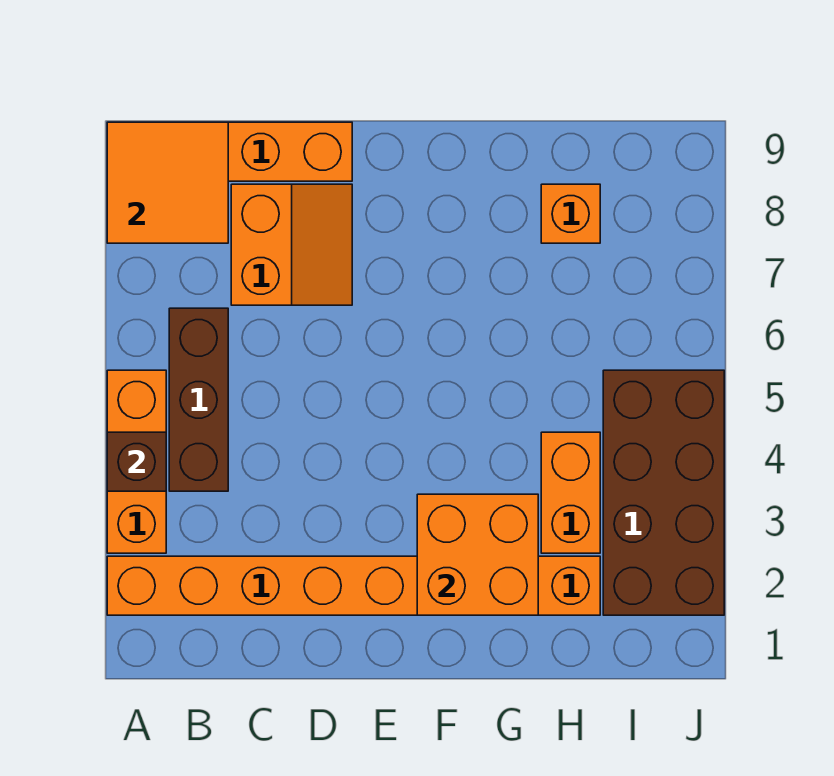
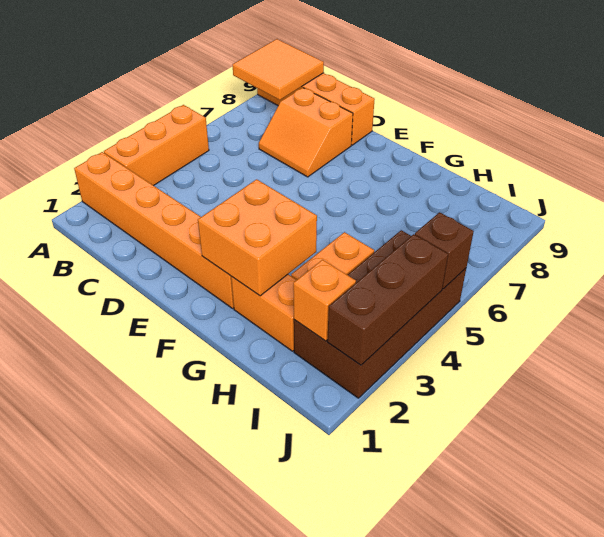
brown brick A4 level 2 -> brown brick J5 level 2
brown brick B4:B6 level 1 -> brown brick J2:J4 level 2
orange slope C7:D8 level 1 top C -> orange slope C7:D8 level 1 top 8
orange brick H8 level 1 -> orange brick I2 level 2

